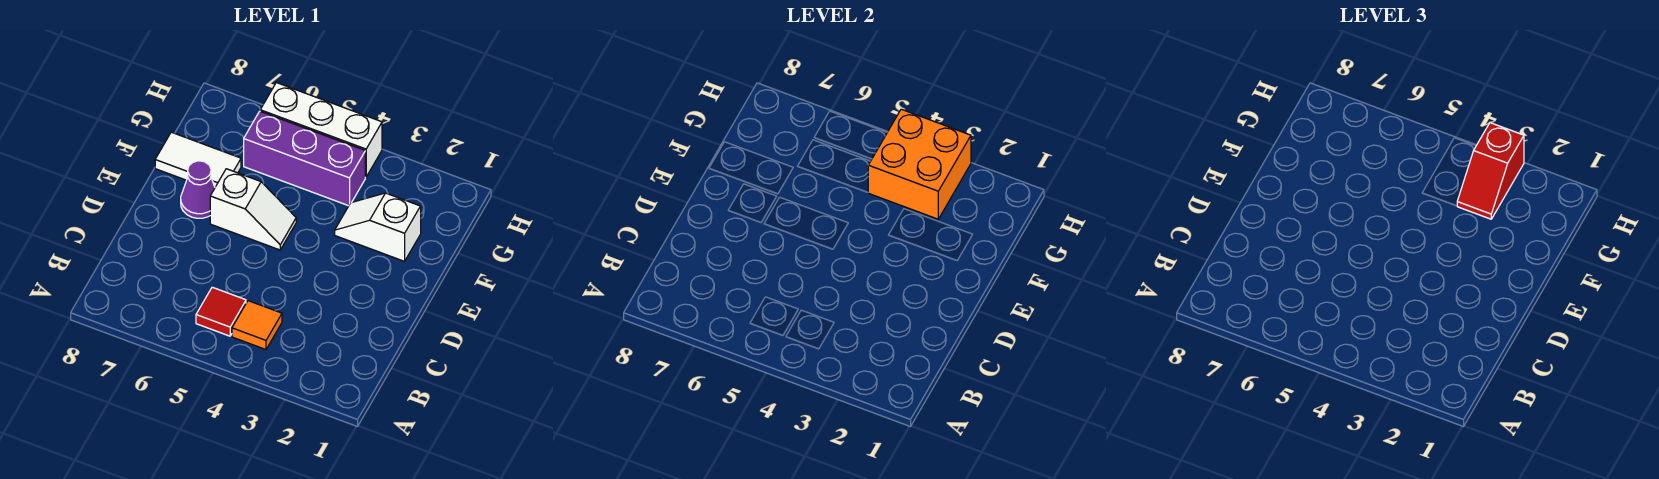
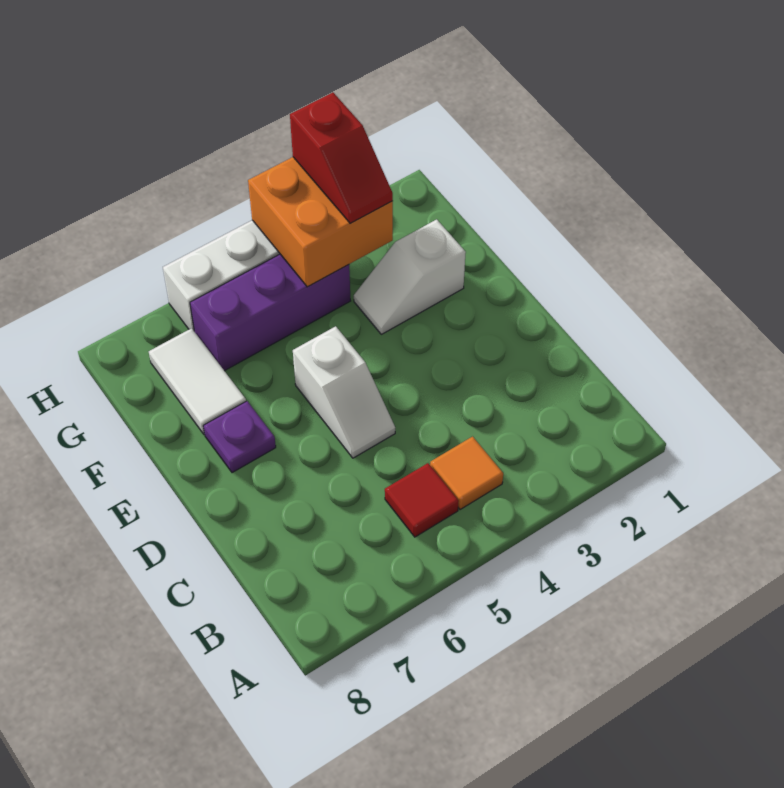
white slope E5:E6 level 1 top 6 -> white slope D5:E5 level 1 top E
purple cone E7 level 1 -> purple plate E7 level 1
white tile F7:F8 level 1 -> white tile F7:G7 level 1

